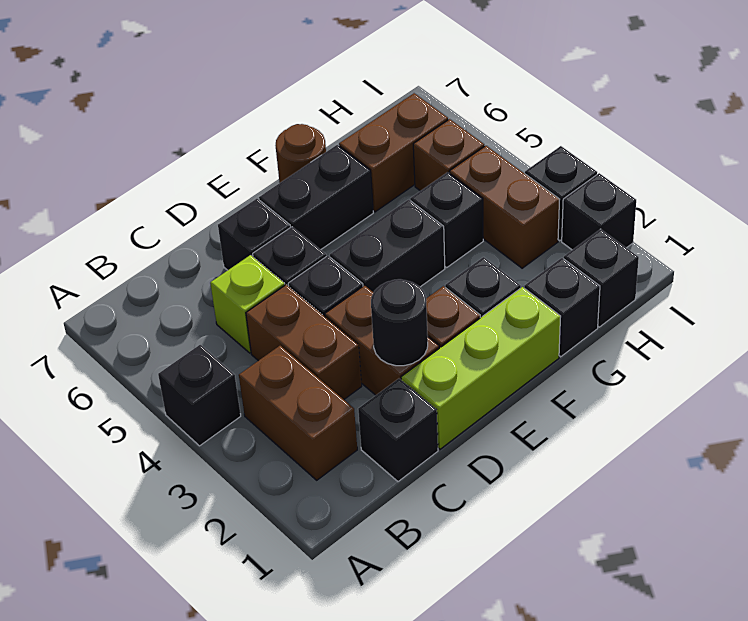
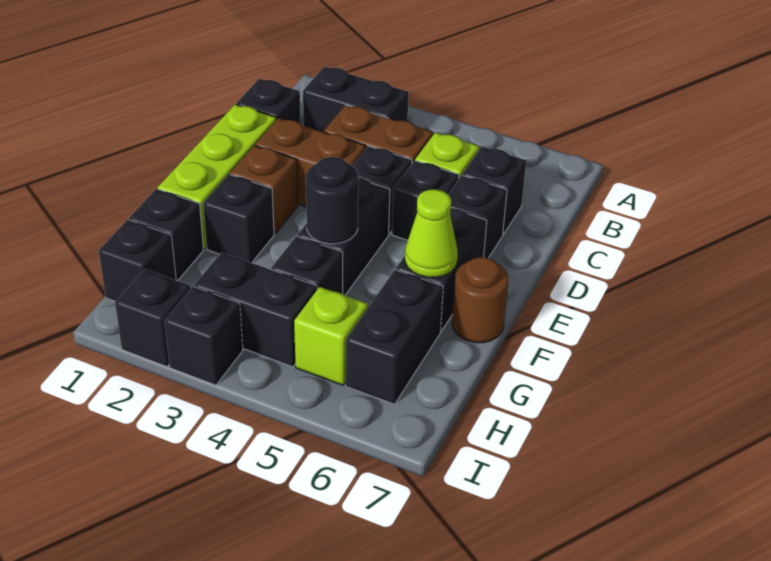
black brick A4 level 1 -> black brick C6 level 1
brown brick B2:B3 level 1 -> black brick B2:B3 level 1
black round brick D2 level 2 -> black round brick F4 level 2
none -> lime cone F6 level 2
brown brick G6:H6 level 1 -> black brick G6:H6 level 1
brown brick H3:H4 level 1 -> black brick H3:H4 level 1
brown brick H5 level 1 -> lime brick H5 level 1

